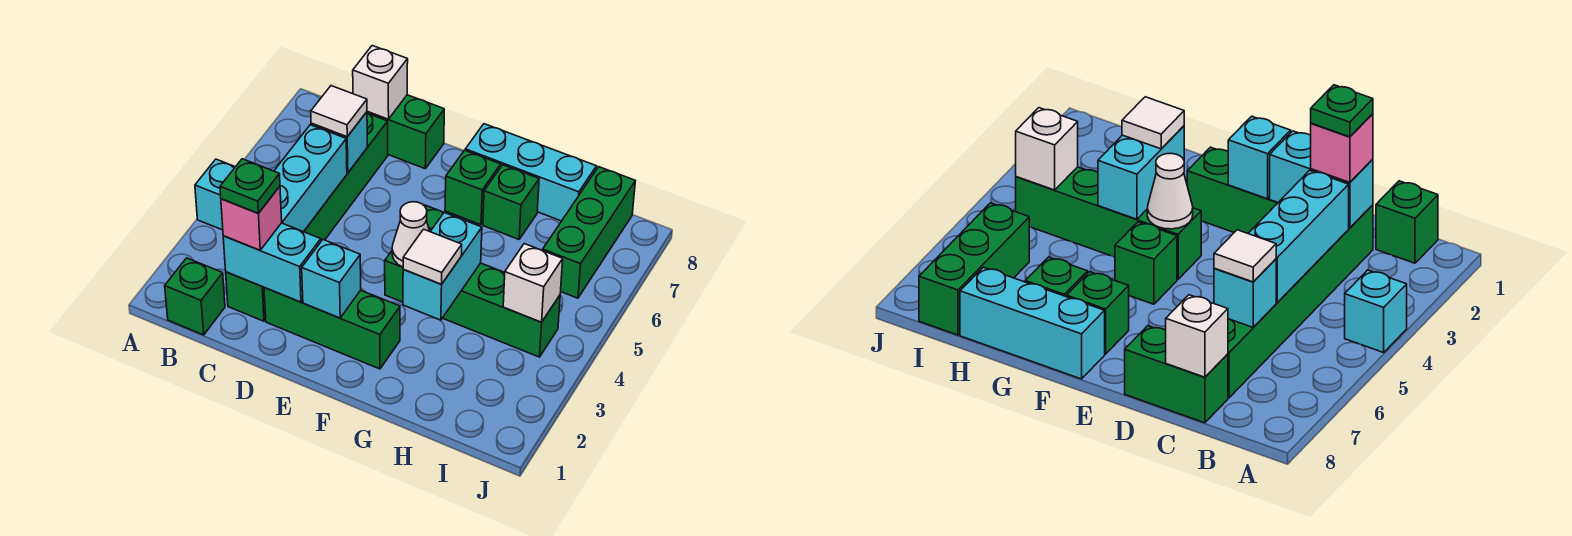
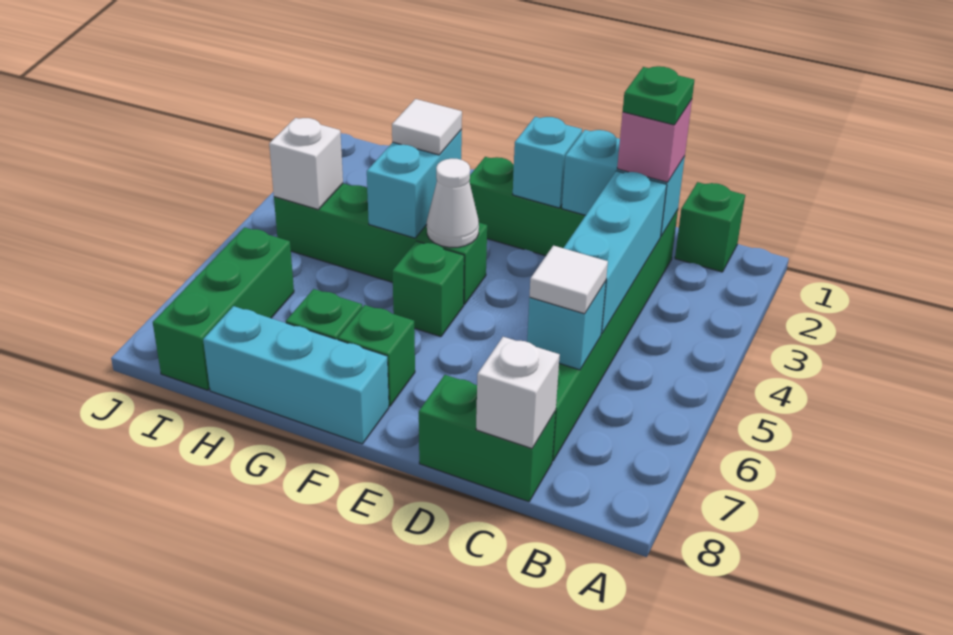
cyan brick A4 level 1 -> none

